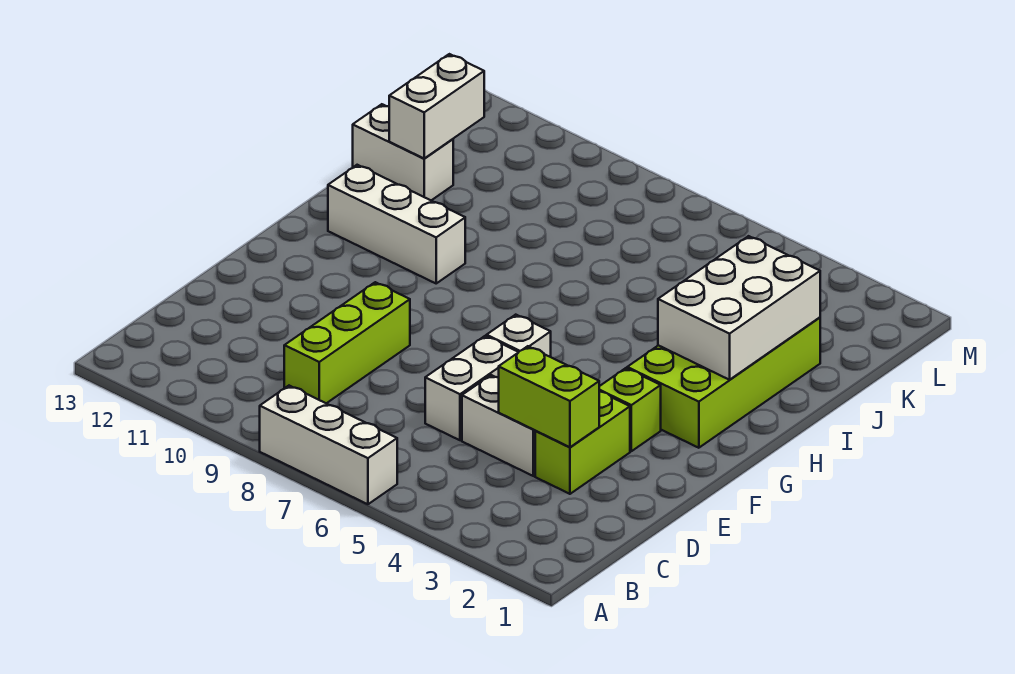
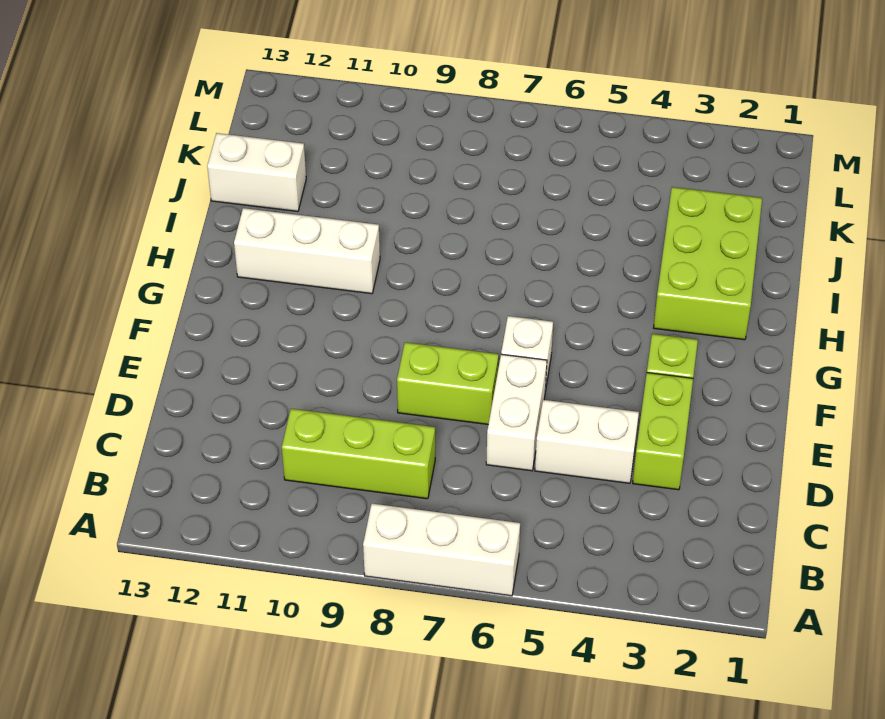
lime brick C9:E9 level 1 -> lime brick C8:C10 level 1
lime brick D3:D4 level 2 -> lime brick E7:E8 level 1
lime brick G2:J3 level 1 -> lime brick H2:J3 level 1
white brick H2:J3 level 2 -> none
white brick J12:K12 level 2 -> none

